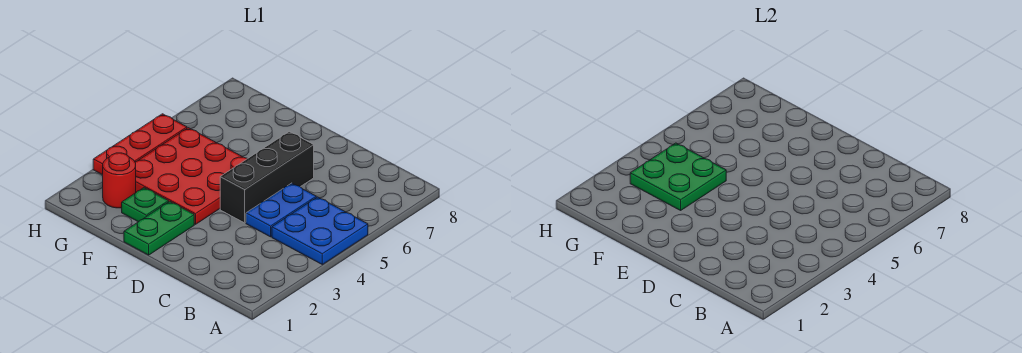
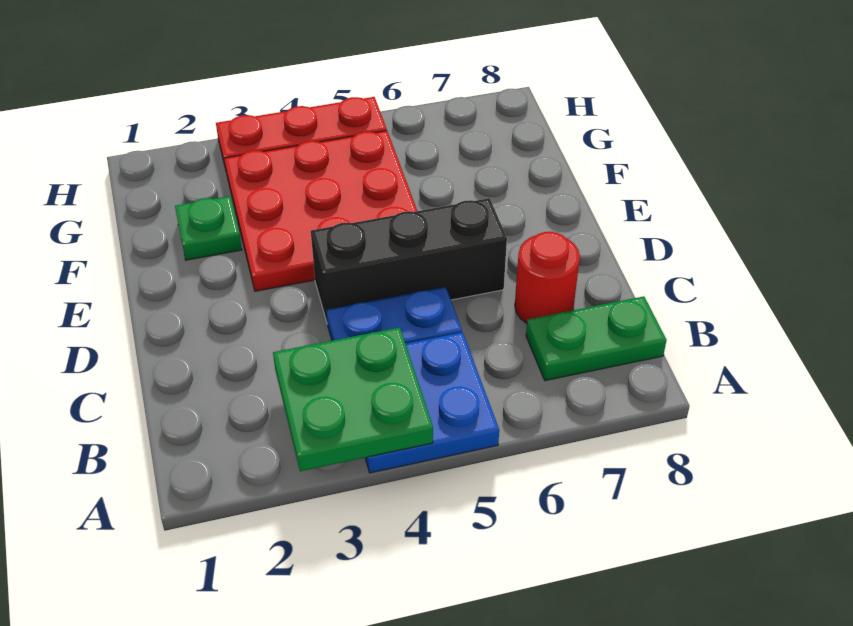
green plate E1:E2 level 1 -> green plate B7:B8 level 1
green plate F3:G4 level 2 -> green plate A3:B4 level 2
red round brick G2 level 1 -> red round brick C7 level 1

